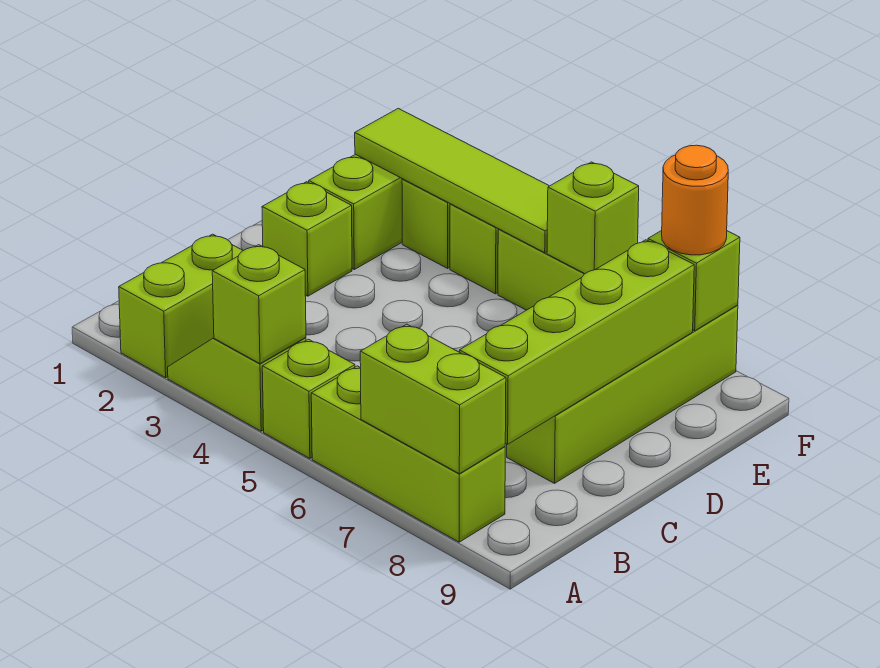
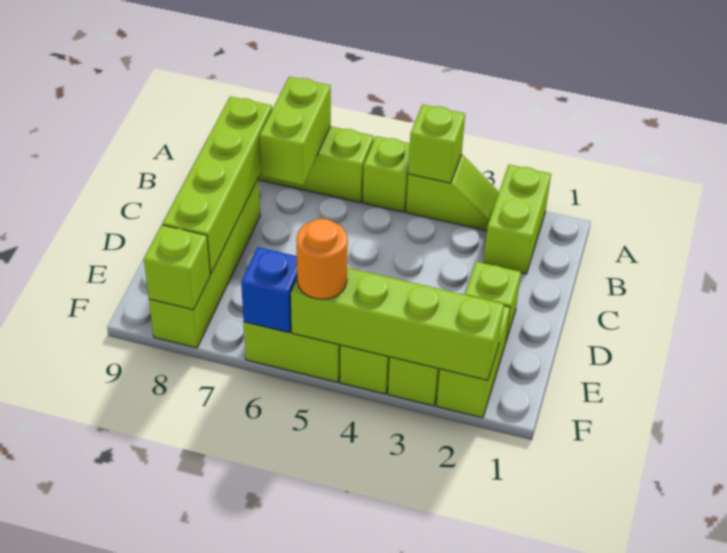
lime brick A7:A8 level 2 -> lime brick A7:B7 level 2
lime tile F2:F5 level 2 -> lime brick F2:F5 level 2
lime brick F6 level 2 -> blue brick F6 level 2
orange round brick F8 level 3 -> orange round brick F5 level 3

